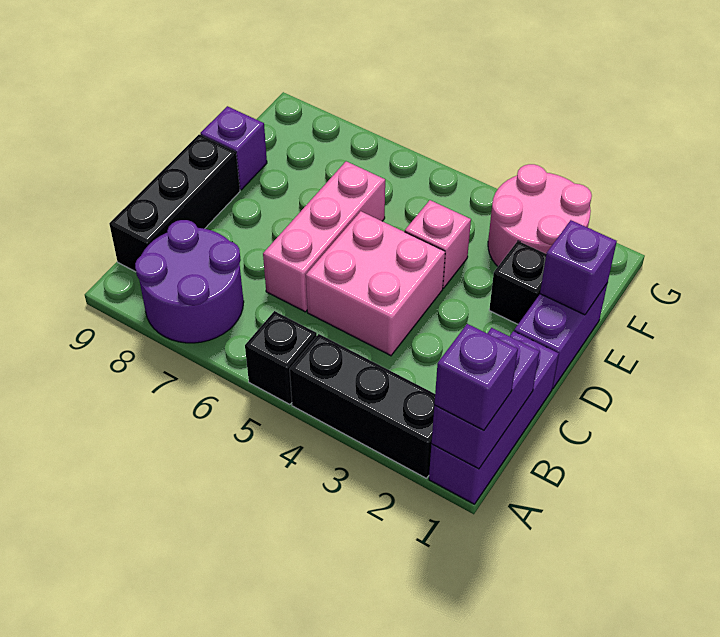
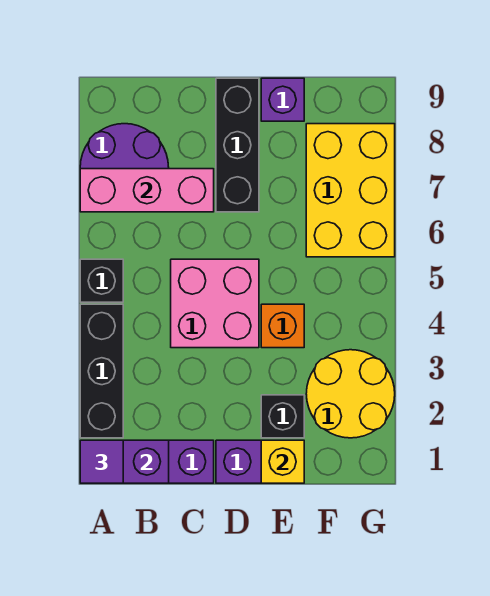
purple brick A1 level 3 -> purple tile A1 level 3
black brick B9:D9 level 1 -> black brick D7:D9 level 1
pink brick C6:E6 level 1 -> pink brick A7:C7 level 2
purple brick E1 level 2 -> yellow brick E1 level 2
pink brick E4 level 1 -> orange brick E4 level 1
pink round brick F2:G3 level 1 -> yellow round brick F2:G3 level 1
none -> yellow brick F6:G8 level 1

